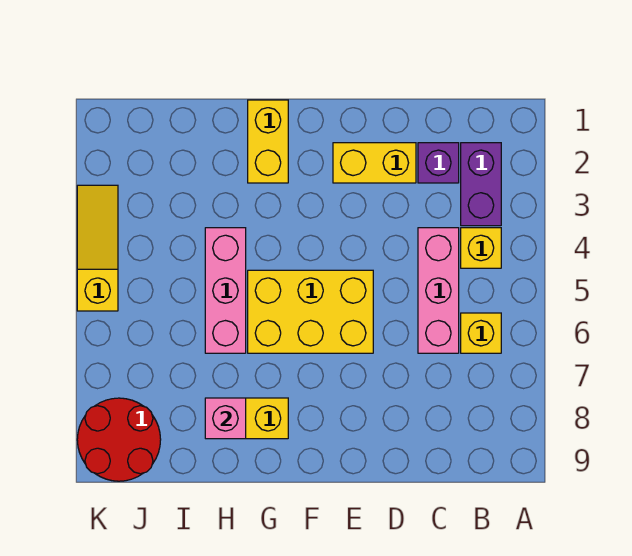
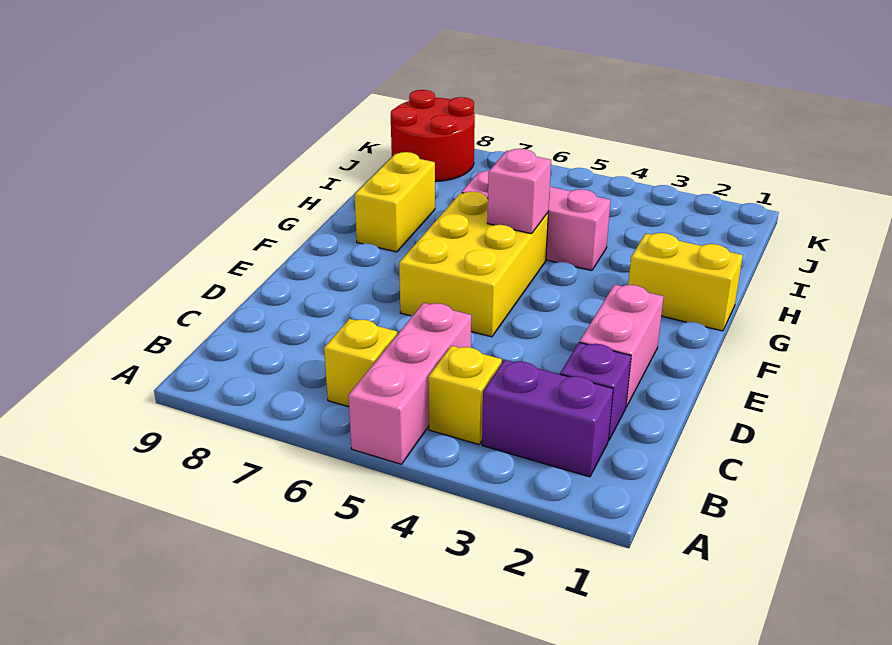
pink brick C4:C6 level 1 -> pink brick A5:C5 level 1
yellow brick D2:E2 level 1 -> pink brick D2:E2 level 1
pink brick H8 level 2 -> pink brick G5 level 2
yellow slope K3:K5 level 1 top 5 -> none

